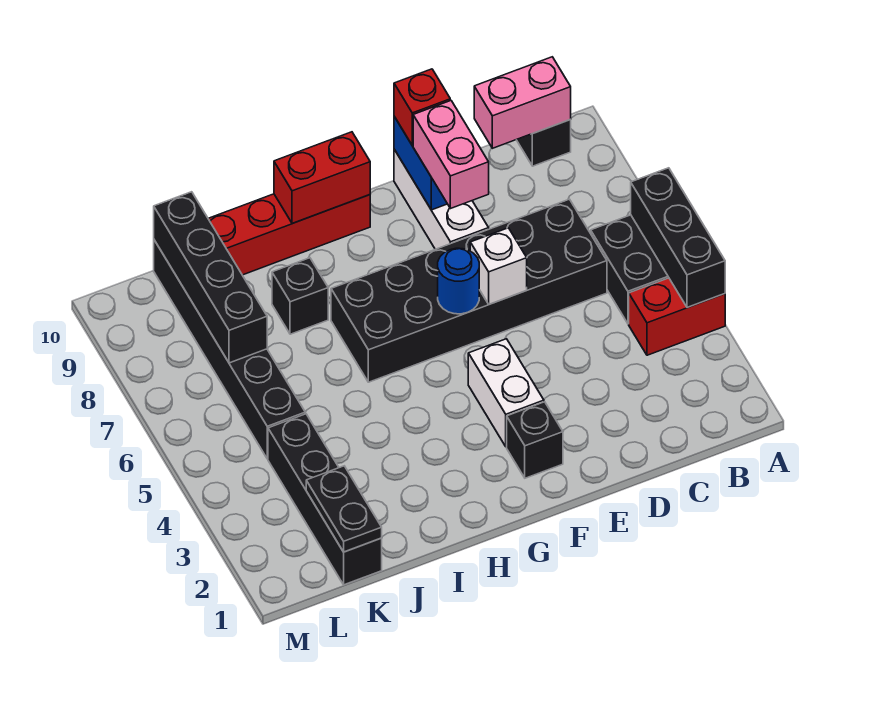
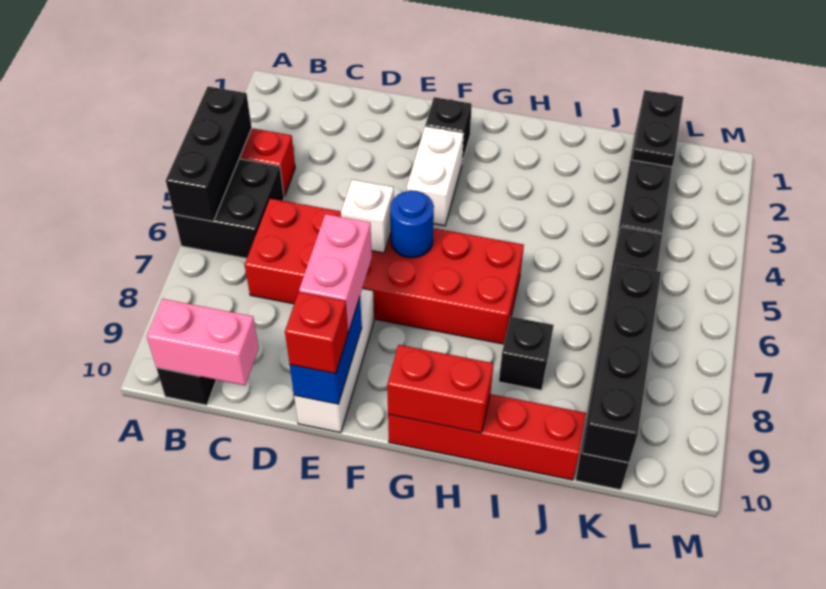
black brick C6:H7 level 1 -> red brick C6:H7 level 1

